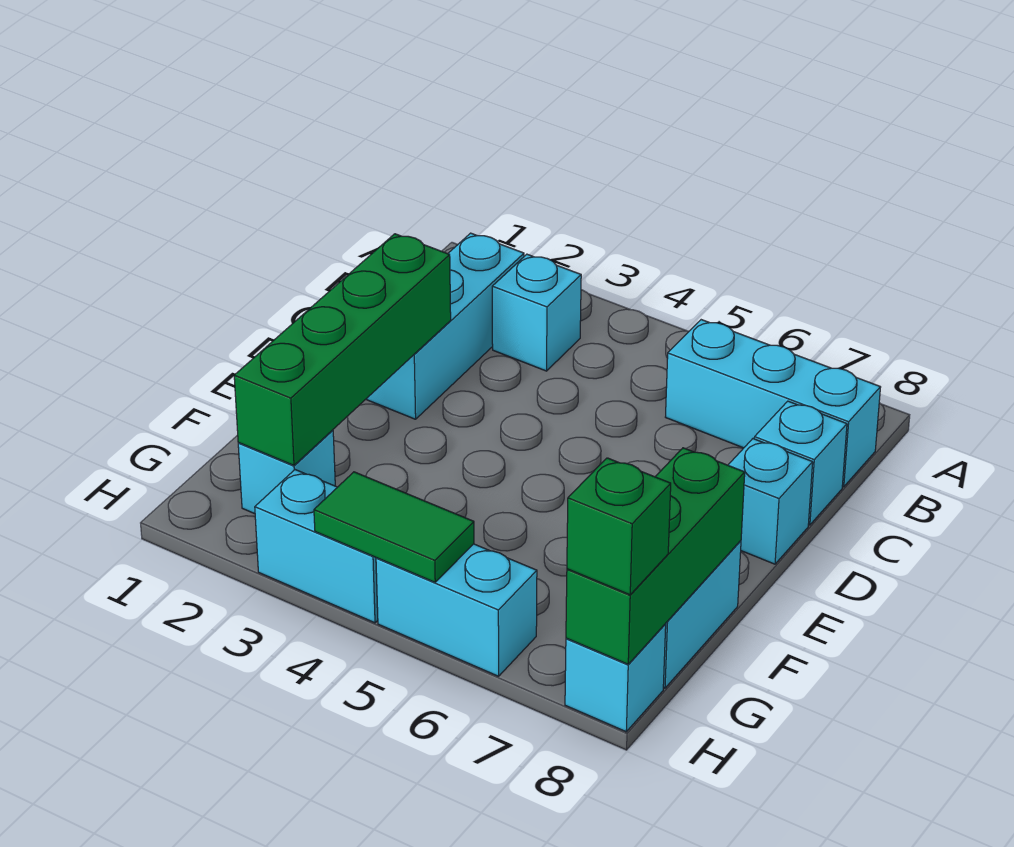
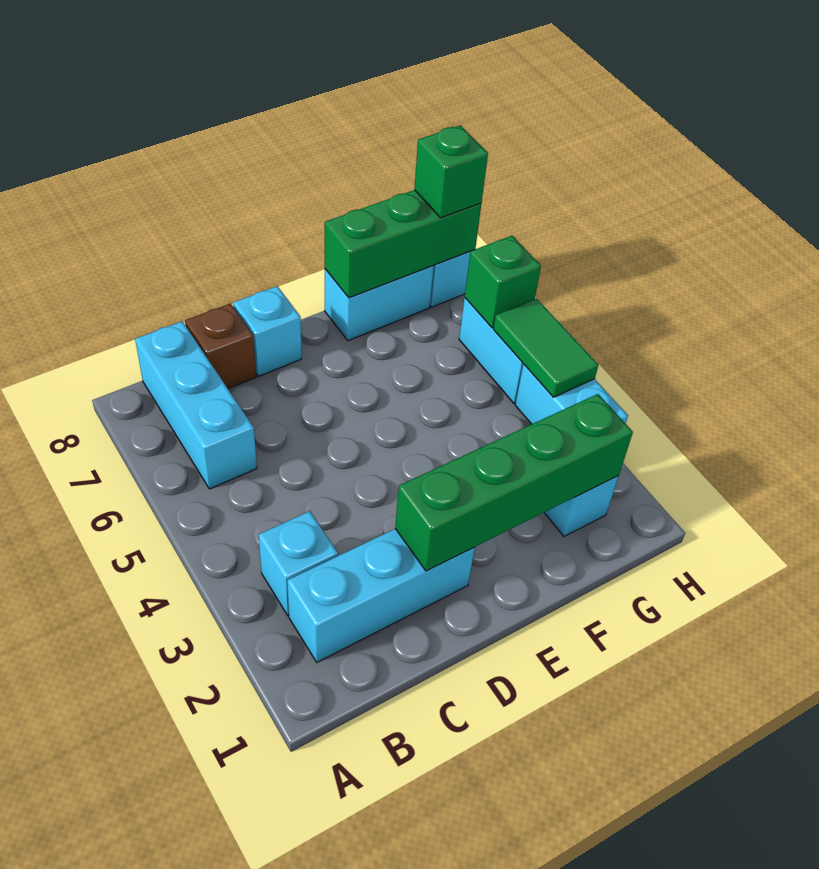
cyan brick C8 level 1 -> brown brick C8 level 1
none -> green brick H6 level 2

